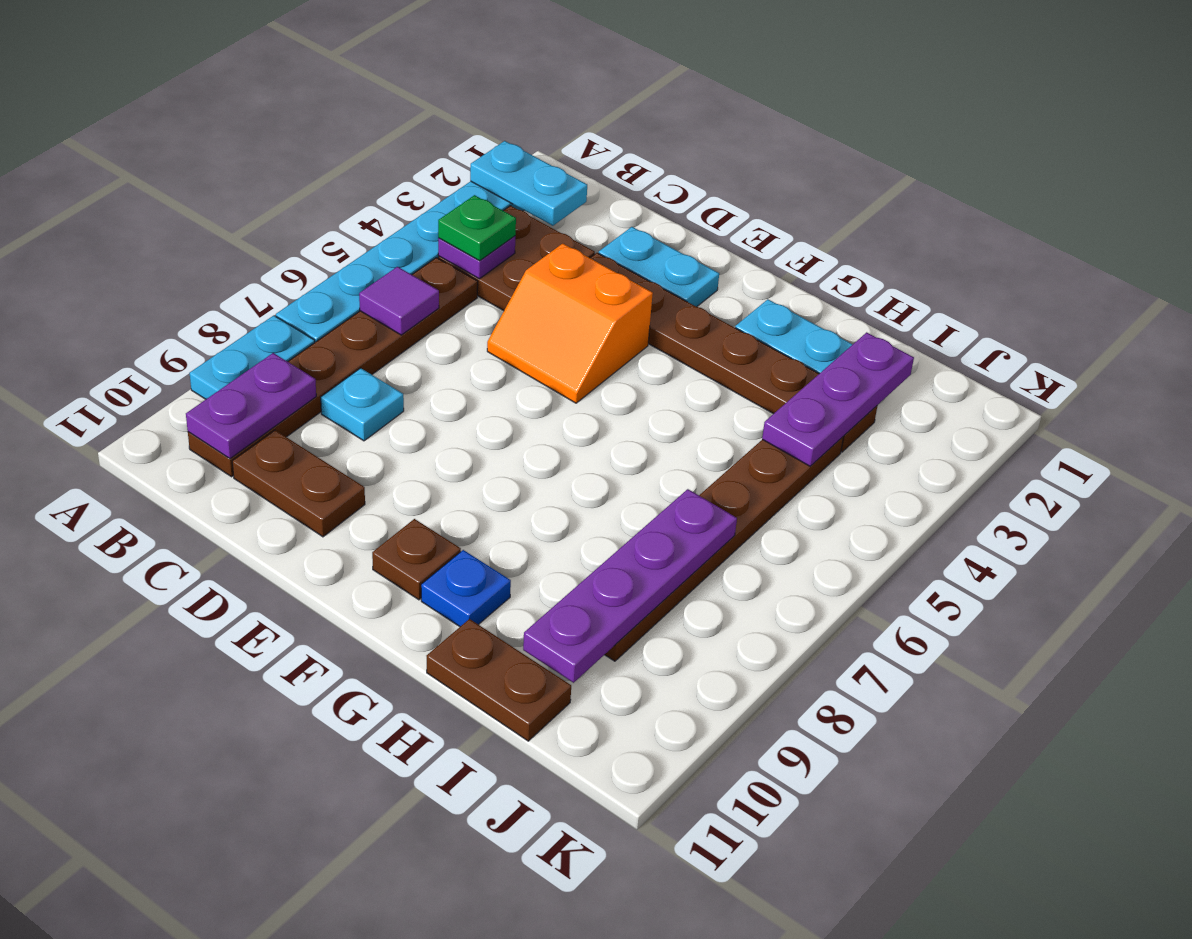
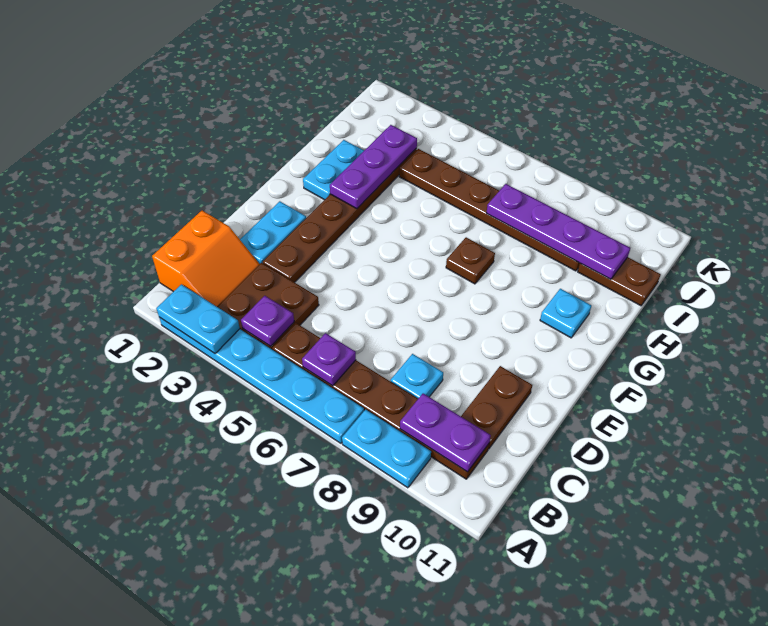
cyan plate A2:B2 level 2 -> cyan plate A2:A3 level 2
green plate B4 level 3 -> none
purple tile B6 level 2 -> purple plate B6 level 2
orange slope D4:E5 level 1 top 4 -> orange slope B1:C2 level 1 top 1
brown plate F10 level 1 -> brown plate G7 level 1
blue plate G10 level 1 -> cyan plate G10 level 1
brown plate H11:I11 level 1 -> brown plate I10:I11 level 1
purple plate I2:I4 level 2 -> purple plate G3:I3 level 2

